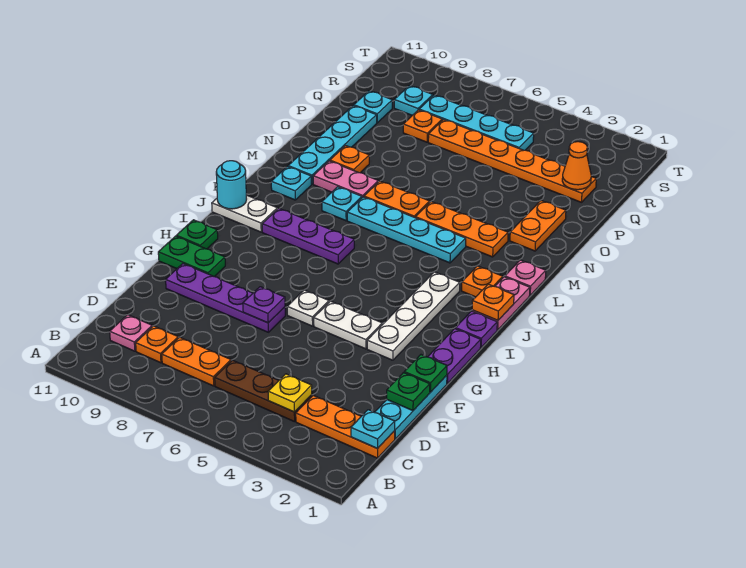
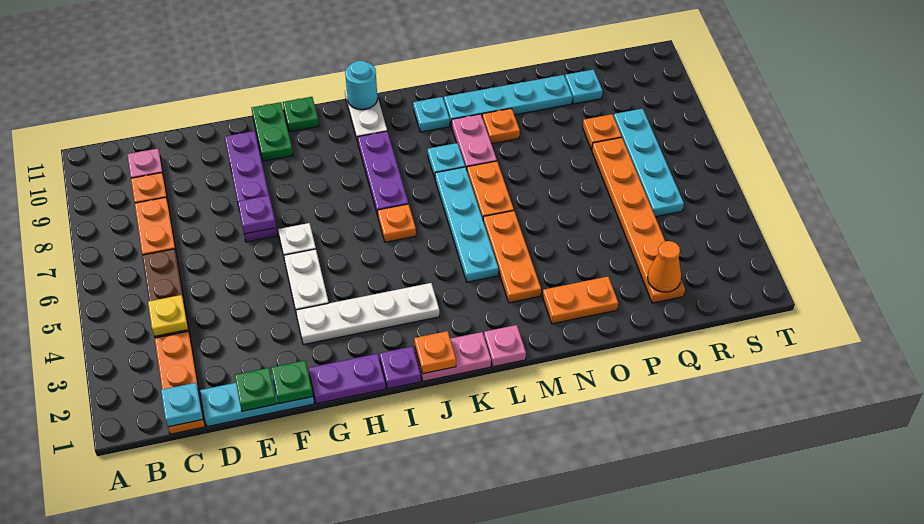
orange plate K2 level 1 -> orange plate J6 level 1
cyan plate R9 level 1 -> none

